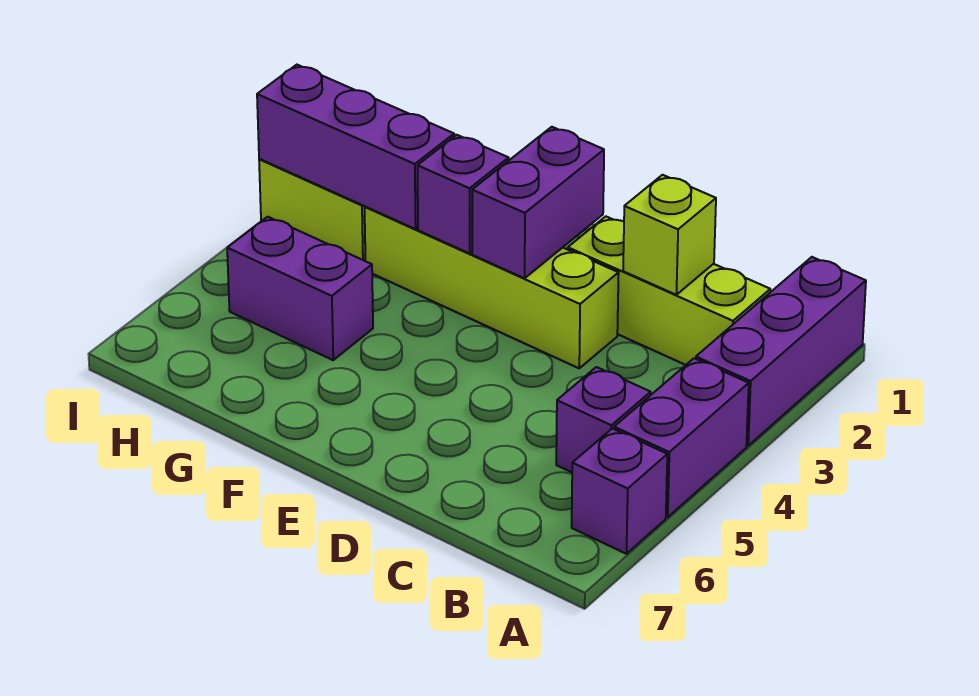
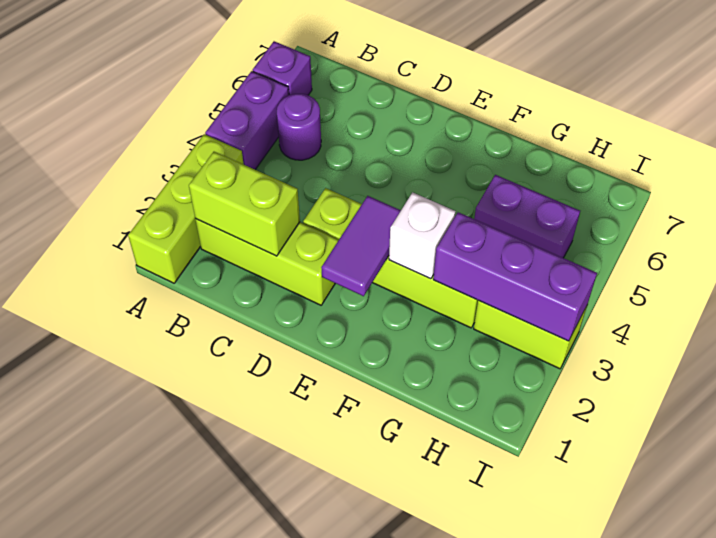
purple brick A1:A3 level 1 -> lime brick A1:A3 level 1
purple brick B5 level 1 -> purple round brick B5 level 1
lime brick C2 level 2 -> lime brick B2:C2 level 2
purple brick E2:E3 level 2 -> purple tile E2:E3 level 2
purple brick F3 level 2 -> white brick F3 level 2

